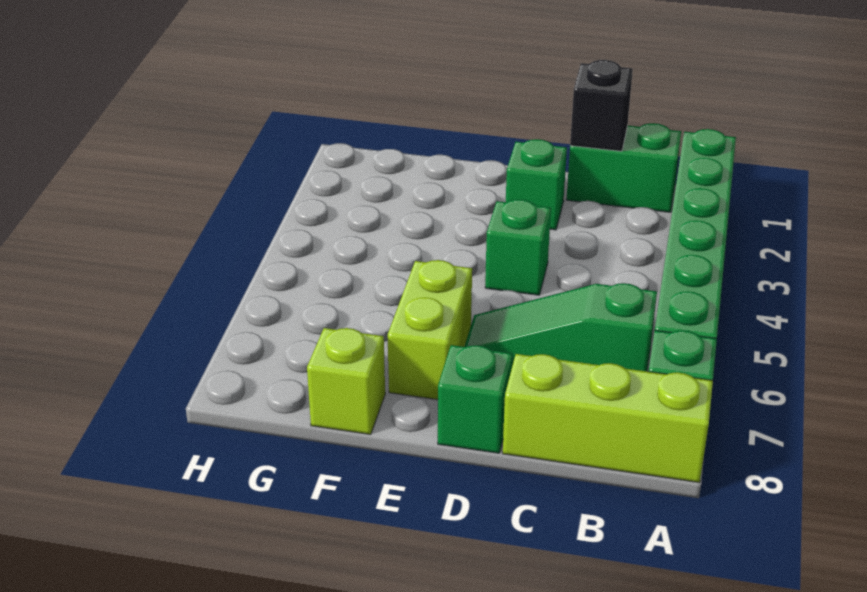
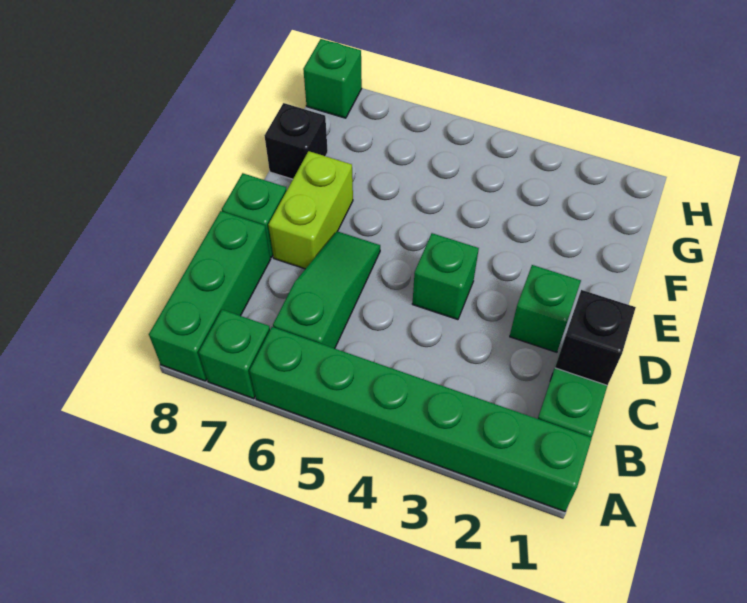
lime brick A8:C8 level 1 -> green brick A8:C8 level 1
lime brick E6:E7 level 1 -> lime brick D7:E7 level 1
lime brick F8 level 1 -> black brick F8 level 1
none -> green brick H8 level 1

